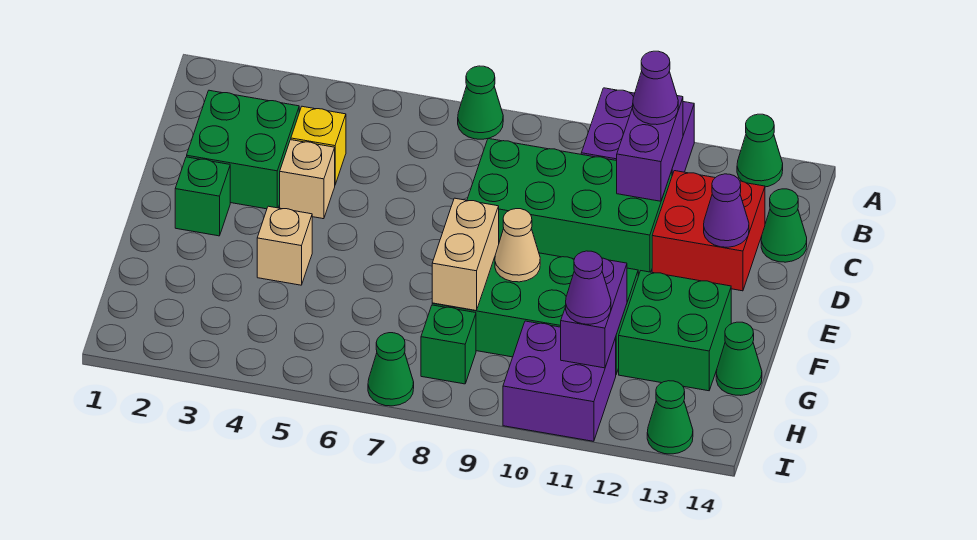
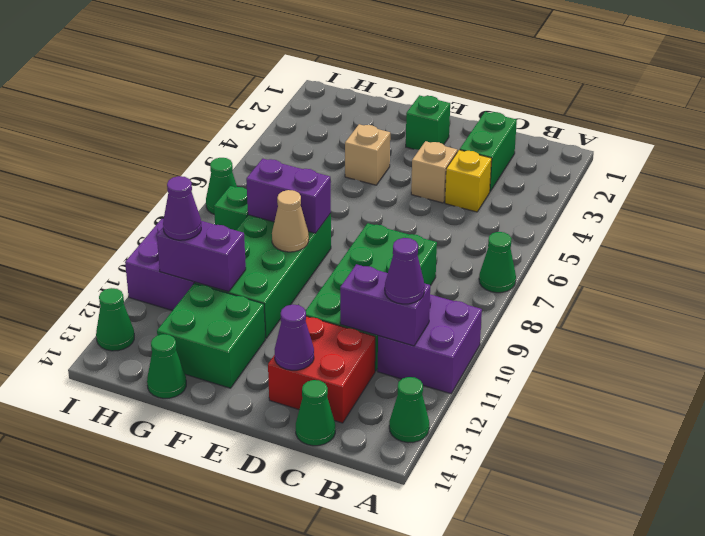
green brick C2:D3 level 1 -> green brick C2:C3 level 1
tan brick F8:G8 level 2 -> purple brick F8:G8 level 2

